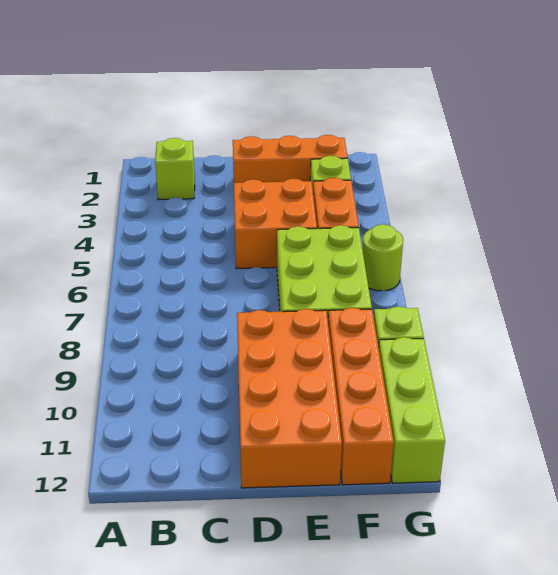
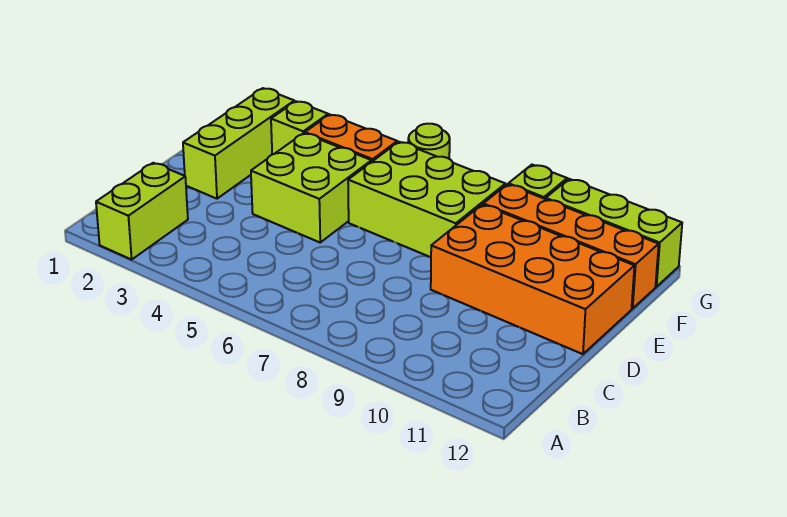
lime brick B2 level 1 -> lime brick A2:B2 level 1
orange brick D2:F2 level 1 -> lime brick D2:F2 level 1
orange brick D4:E5 level 1 -> lime brick D4:E5 level 1

